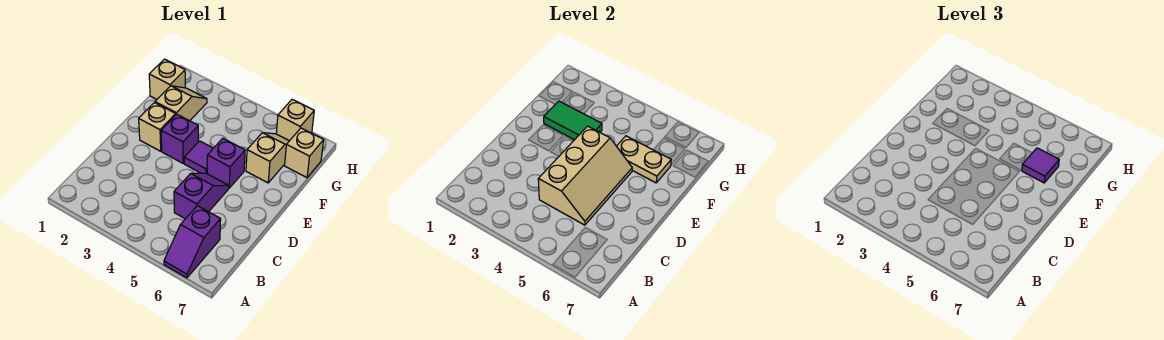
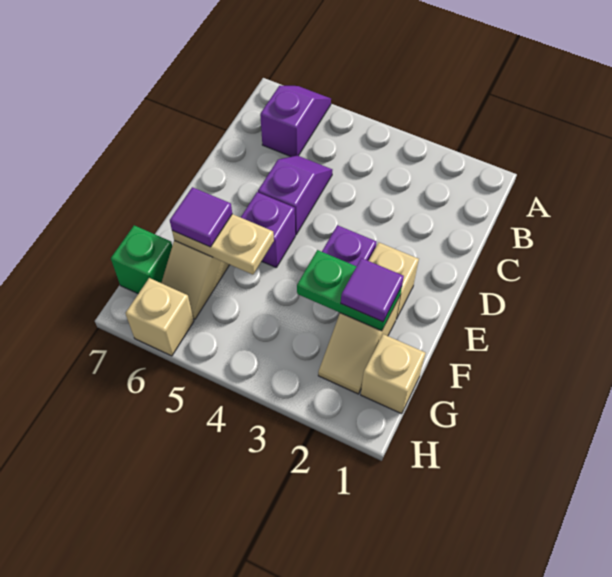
tan slope C4:E5 level 2 top 4 -> none
purple slope C5:D5 level 1 top C -> purple slope C5:D5 level 1 top D
purple tile E4 level 1 -> purple tile F2 level 3
green tile F2:F3 level 2 -> green plate F2:F3 level 2
tan brick G7 level 1 -> green brick G7 level 1

